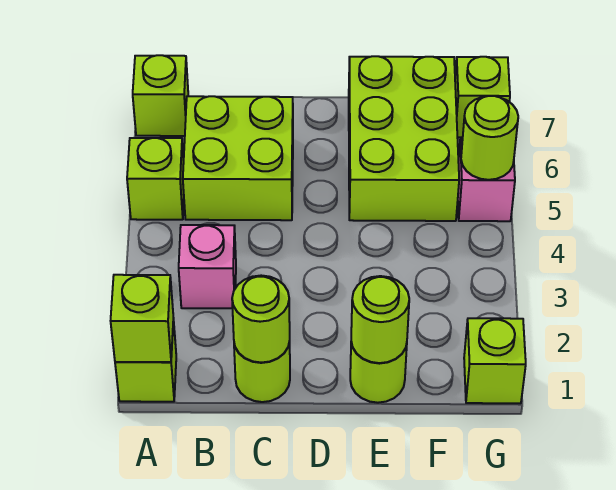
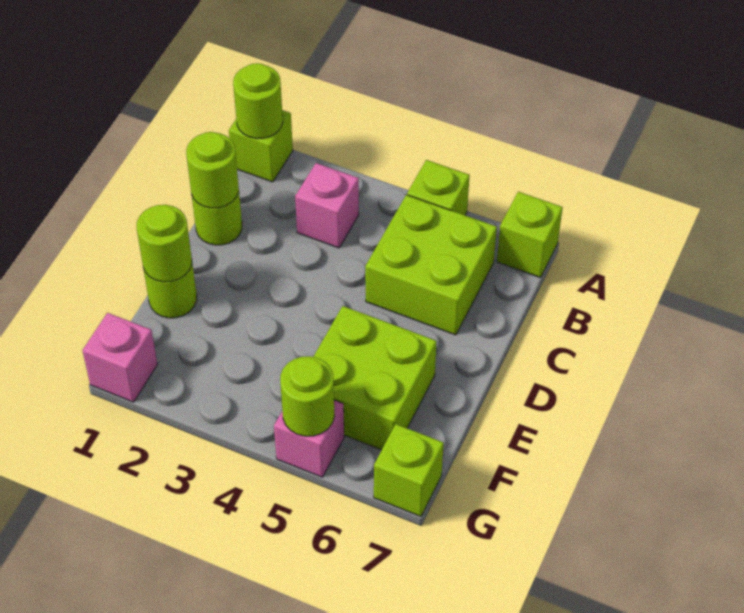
lime brick A1 level 2 -> lime round brick A1 level 2
lime brick E5:F7 level 1 -> lime brick E5:F6 level 1
lime brick G1 level 1 -> pink brick G1 level 1

